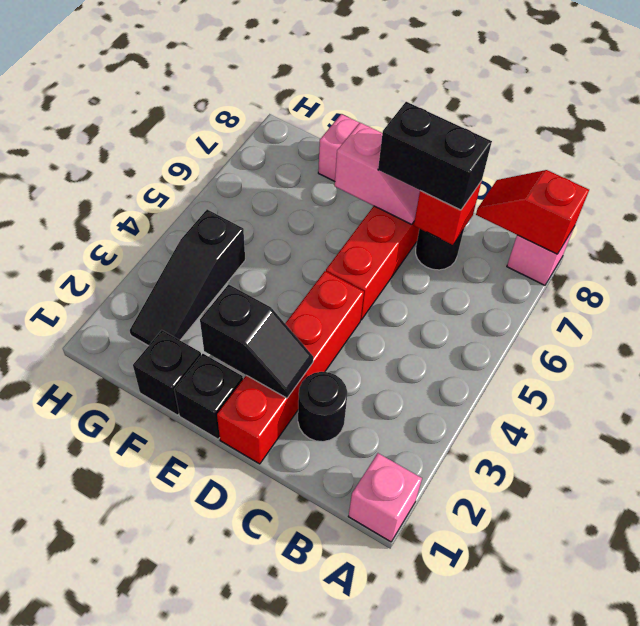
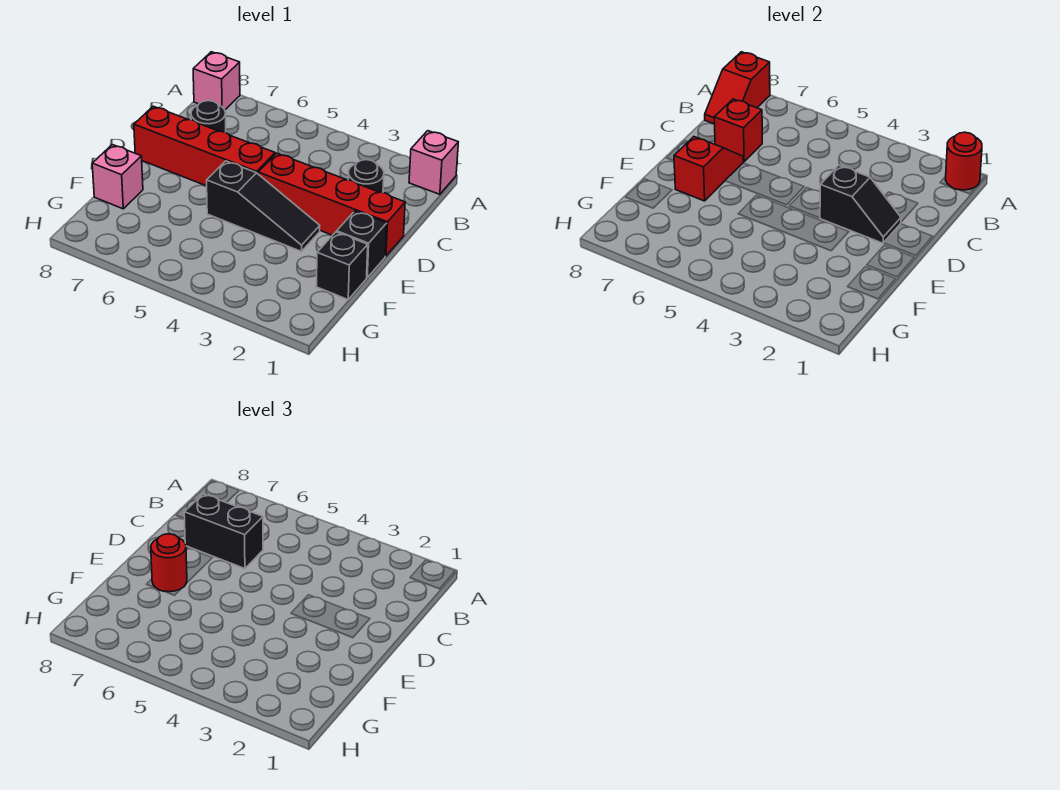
none -> red round brick A1 level 2
black brick C7:D7 level 3 -> black brick C6:C7 level 3
black slope D2:E2 level 2 top E -> black slope D2:D3 level 2 top 3
pink slope D7:E7 level 2 top E -> red slope D7:E7 level 2 top E
none -> red round brick E7 level 3
black slope G2:G4 level 1 top 4 -> black slope E3:E5 level 1 top 5

